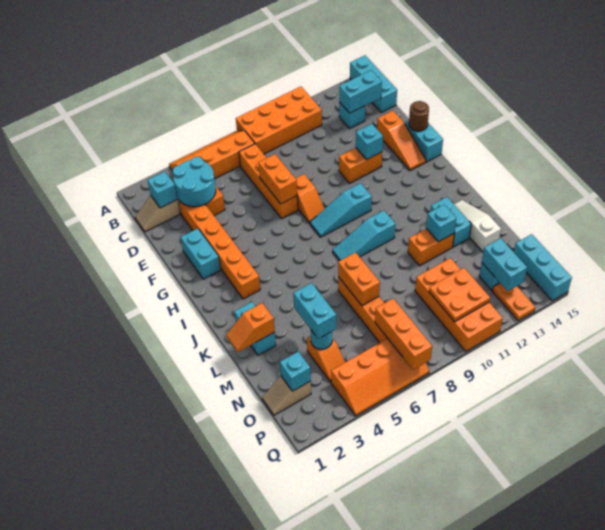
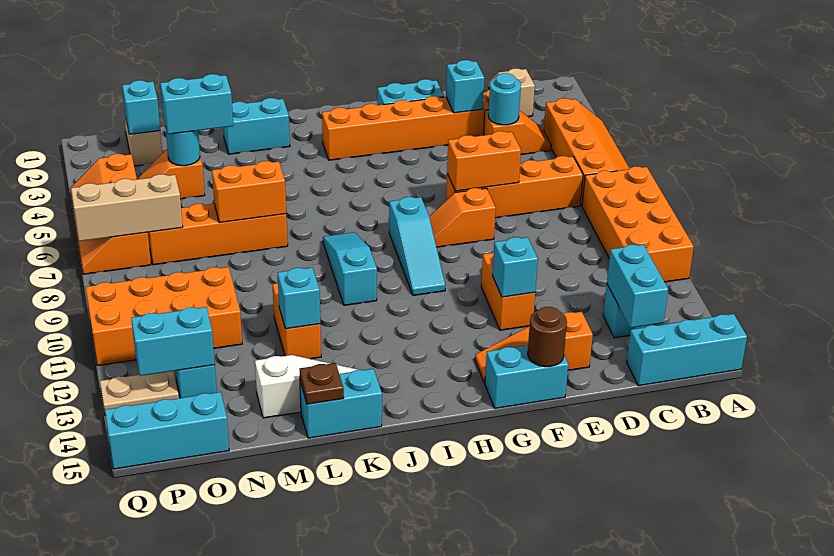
cyan brick C2 level 2 -> cyan brick E3 level 2
cyan round brick C3:D4 level 2 -> cyan round brick D4 level 2
cyan slope H8:H10 level 1 top 10 -> cyan slope H8:H10 level 1 top 8
cyan brick K13:L13 level 1 -> cyan brick K15:L15 level 1
orange slope L1:L2 level 2 top 2 -> none
none -> brown plate L15 level 2
orange brick O7:Q7 level 2 -> tan brick O7:Q7 level 2
orange plate O10:P11 level 2 -> none
orange plate P13:Q13 level 1 -> tan plate P13:Q13 level 1

